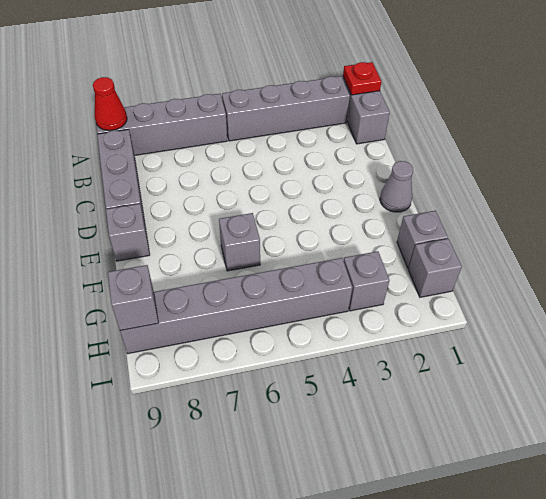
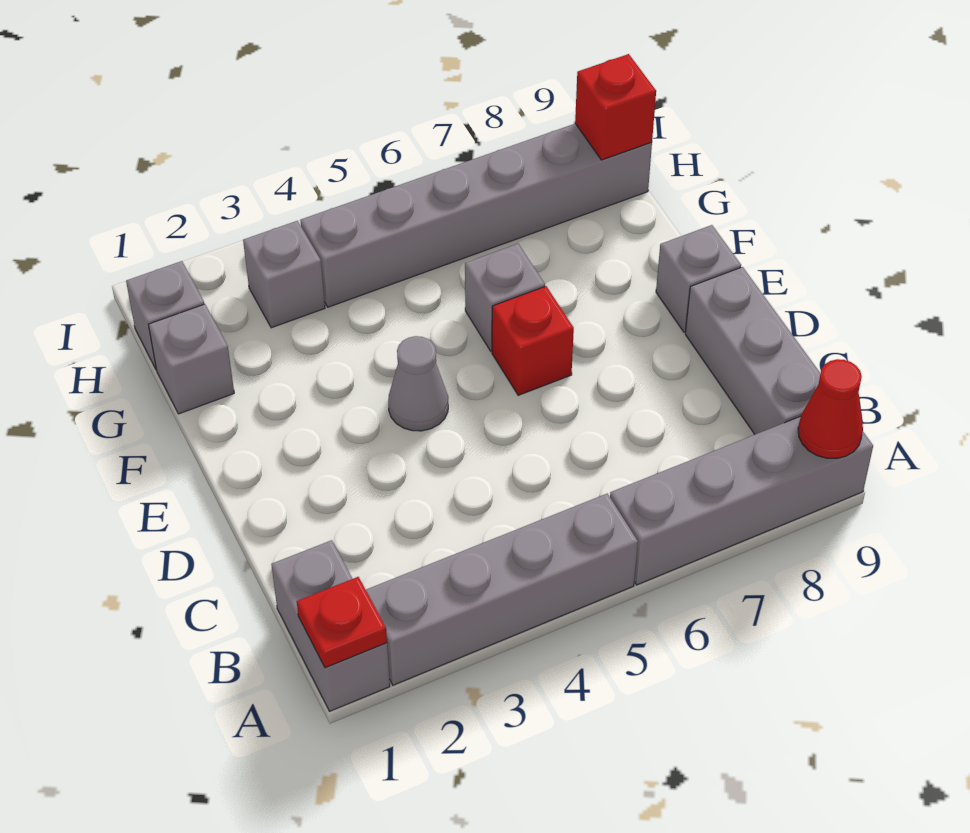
grey cone E1 level 1 -> grey cone E4 level 1
none -> red brick E6 level 1
grey brick H9 level 2 -> red brick H9 level 2

